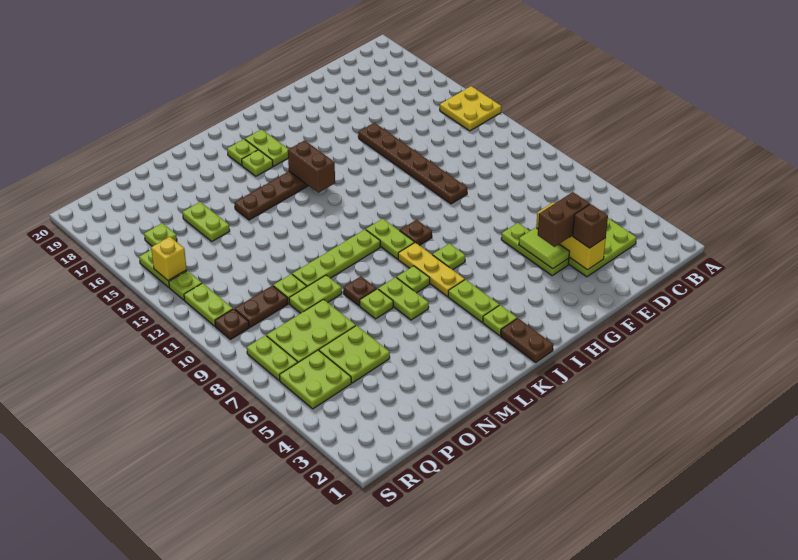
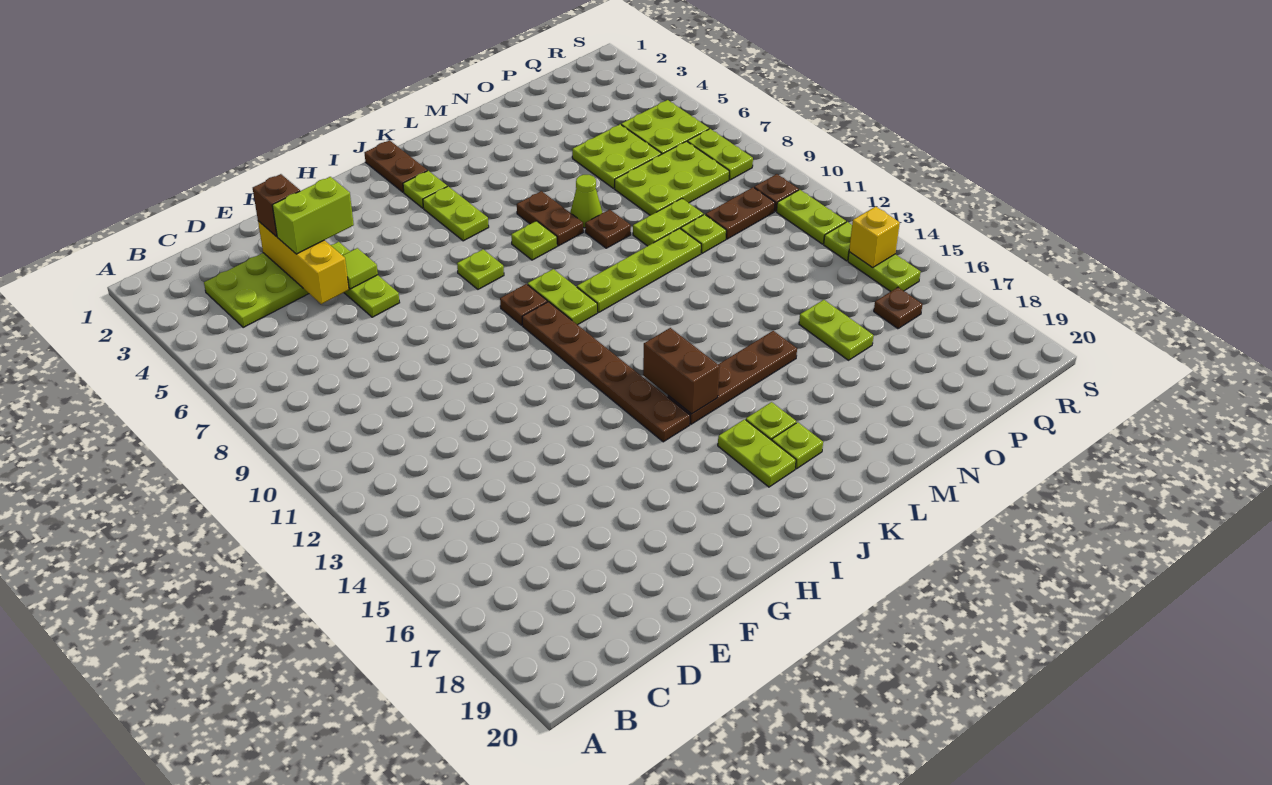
yellow plate A13:B14 level 1 -> none
brown brick E4:F4 level 3 -> lime brick E4:F4 level 3
lime tile F4:F5 level 2 -> lime tile F5 level 2
brown plate F10:F15 level 1 -> brown plate I10:I15 level 1
yellow plate J6:J8 level 1 -> none
lime plate L6:L7 level 1 -> brown plate L6:L7 level 1
lime plate M7 level 1 -> lime cone M7 level 1
lime plate Q16 level 1 -> brown plate Q16 level 1

